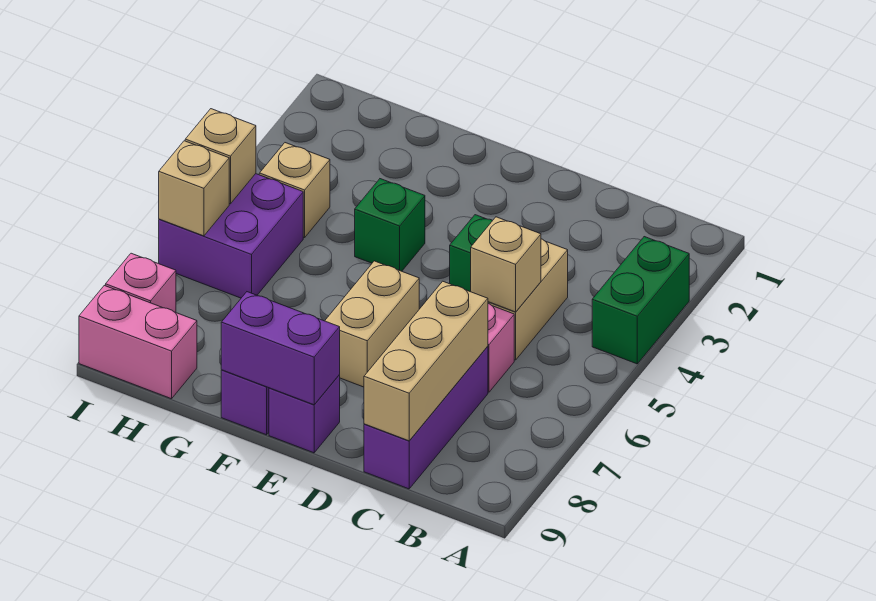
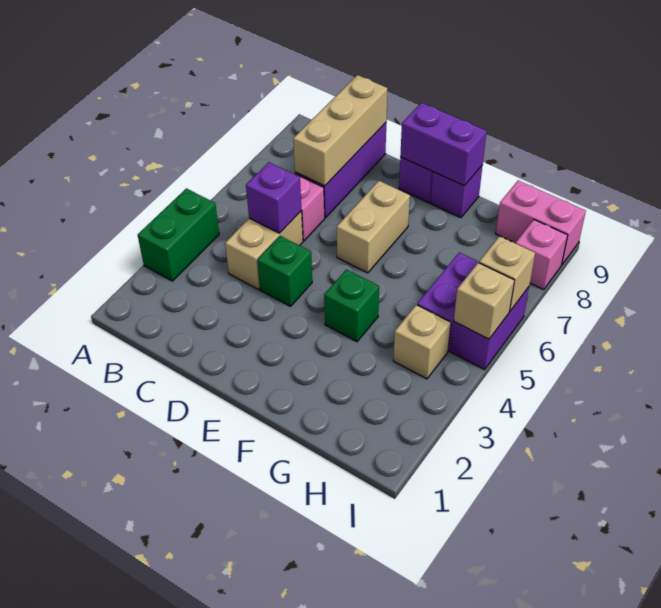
tan brick C5 level 2 -> purple brick C5 level 2

